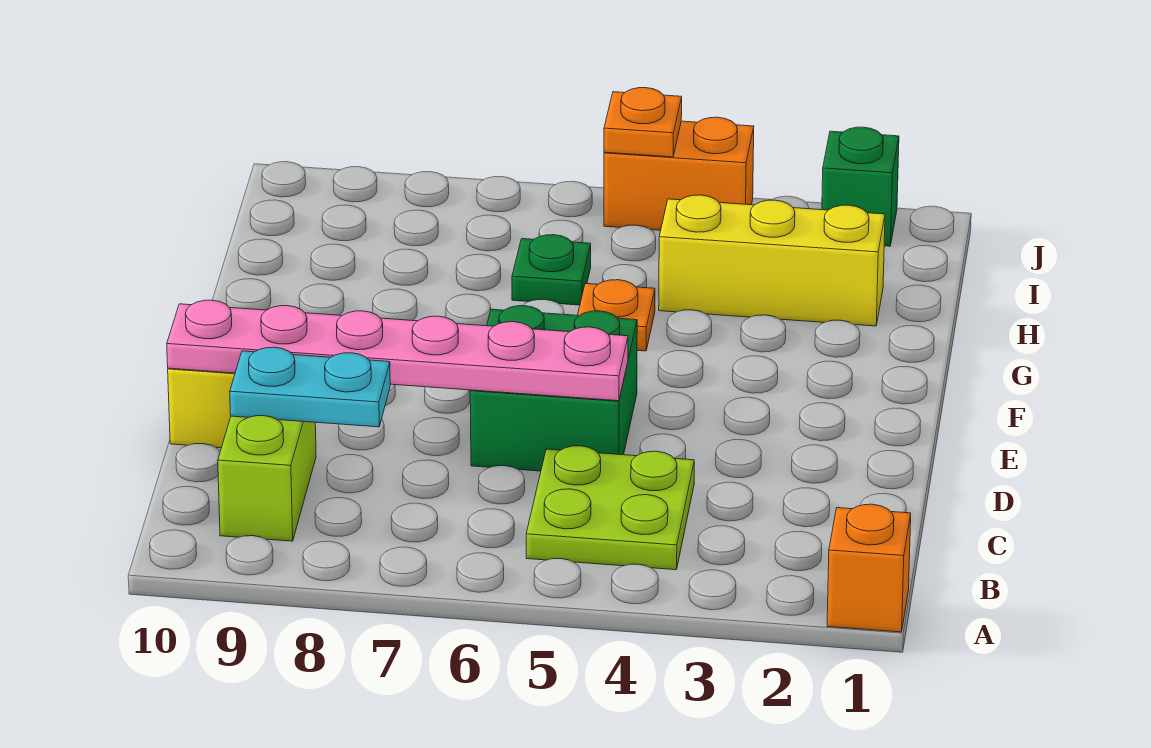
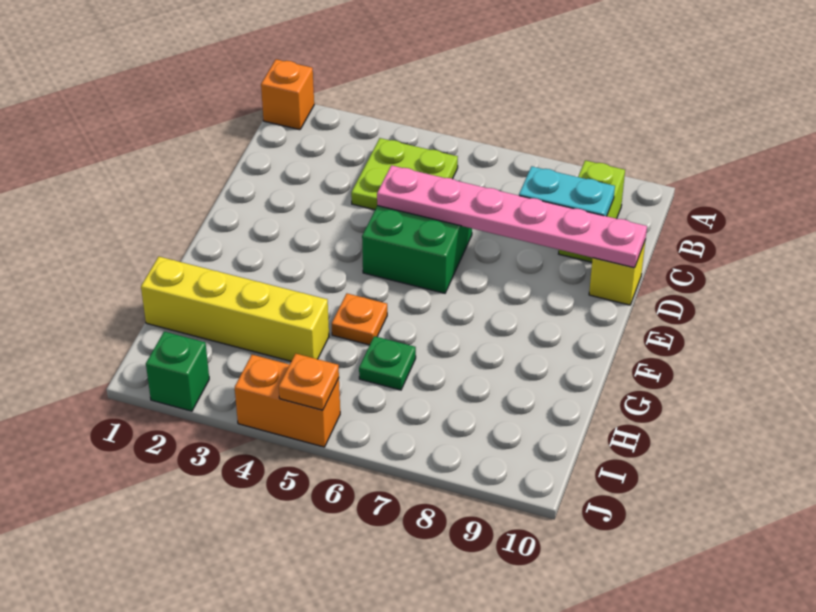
yellow brick H2:H4 level 1 -> yellow brick H1:H4 level 1

